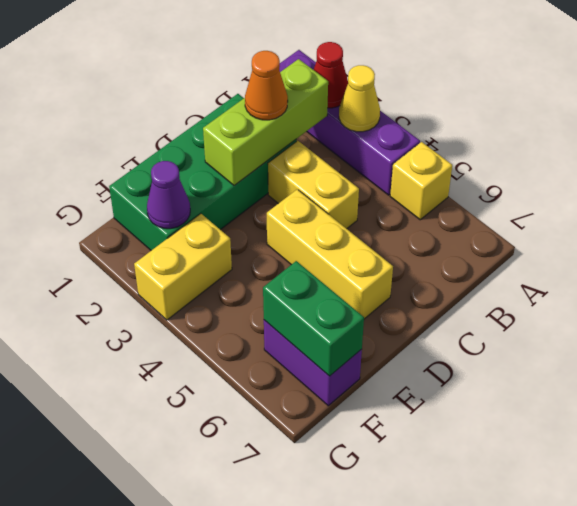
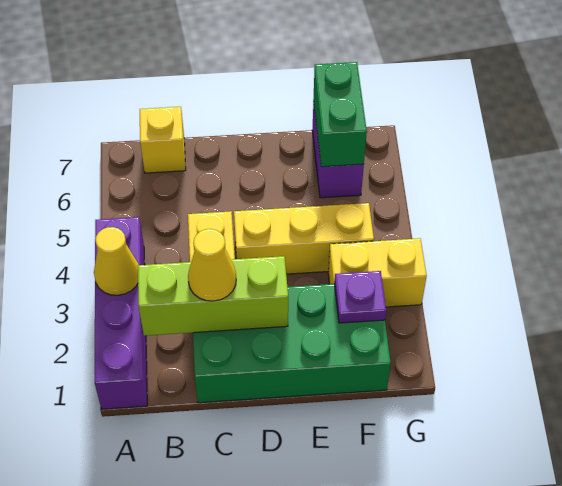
red cone A2 level 2 -> none
yellow brick A5 level 1 -> yellow brick B7 level 1
orange cone C2 level 3 -> yellow cone C2 level 3
yellow brick D4:D6 level 1 -> yellow brick D4:F4 level 1
purple cone F2 level 2 -> purple plate F2 level 2

